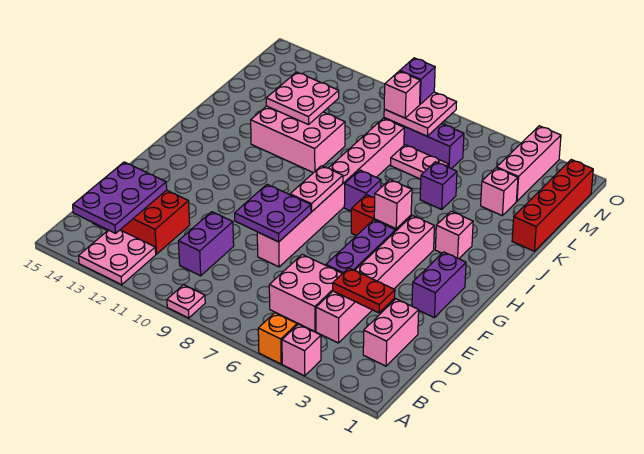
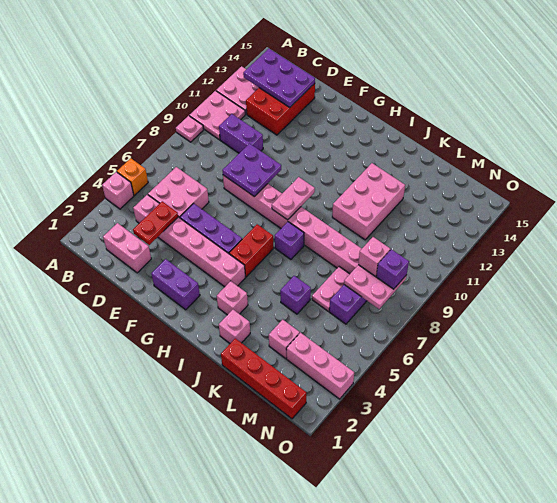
pink plate G8:H8 level 2 -> pink plate H8:H9 level 2
pink brick H5 level 2 -> pink brick J2 level 1
pink plate K11:L12 level 2 -> pink plate A10:B11 level 1

